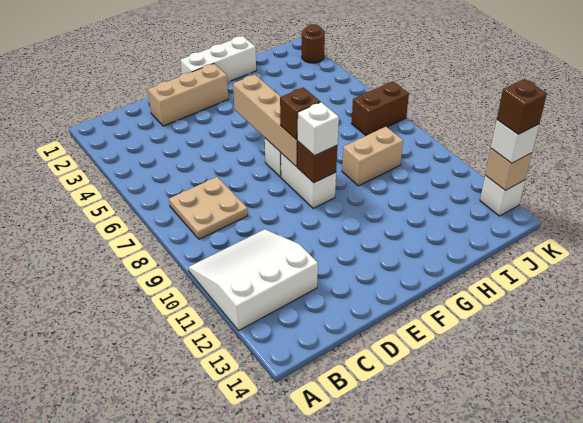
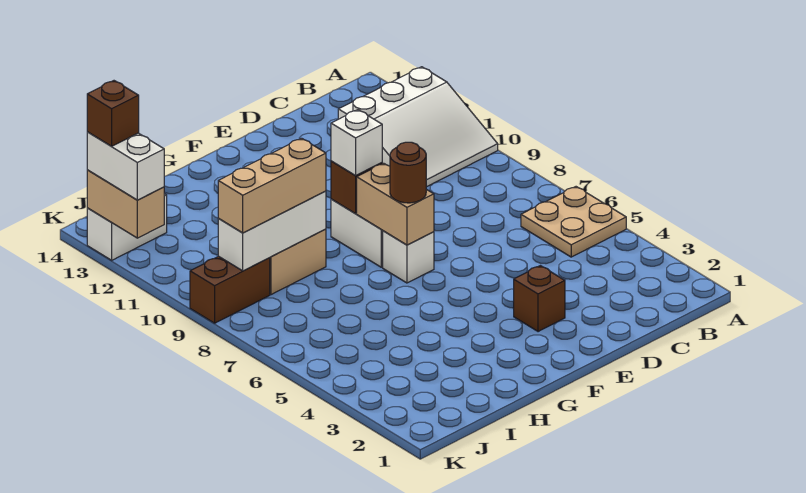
tan plate B7:C8 level 1 -> tan plate A5:B6 level 1
tan brick D2:F2 level 1 -> tan brick H9:J9 level 3
white brick F1:H1 level 1 -> white brick H9:J9 level 2
tan brick F5:F8 level 2 -> tan brick F7:F8 level 2
brown brick F8 level 3 -> brown brick E3 level 1
brown brick J7:K7 level 1 -> brown brick J9:K9 level 1
brown round brick K2 level 1 -> brown round brick F7 level 3
white brick K13 level 1 -> white brick J13:K13 level 1
tan brick K13 level 2 -> tan brick K12:K13 level 2
white brick K13 level 3 -> white brick K12:K13 level 3

